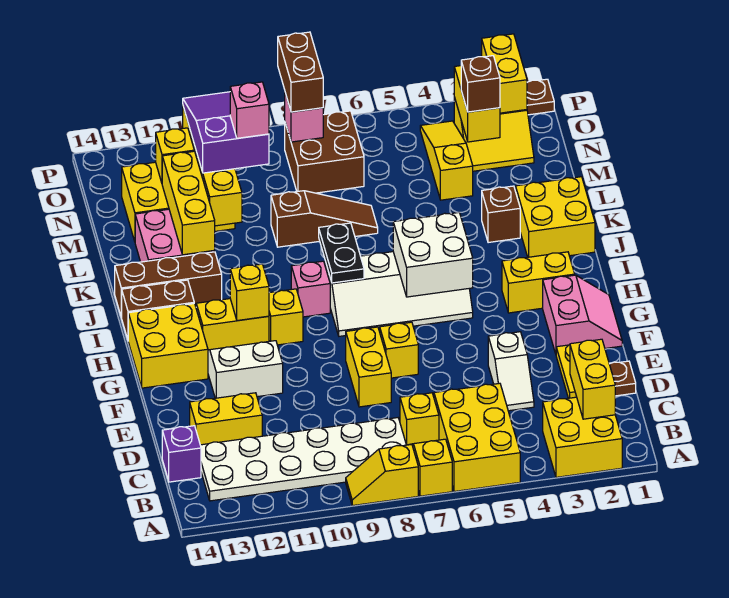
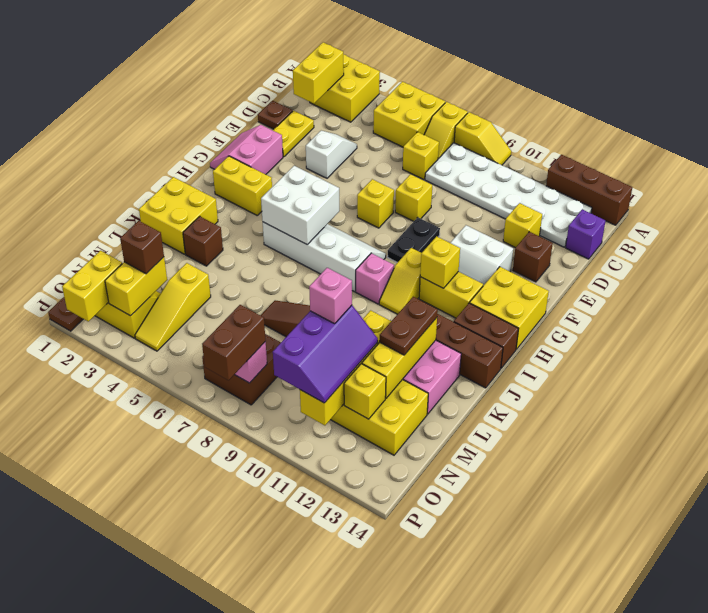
yellow brick A5:C6 level 1 -> yellow brick A5:B6 level 1
none -> brown brick A12:A14 level 1
yellow brick D12:D13 level 1 -> yellow brick D12 level 1
yellow brick E8:F8 level 1 -> yellow brick E8 level 1
none -> brown brick E13 level 1
black plate I8:J8 level 2 -> black plate F9:G9 level 1
none -> brown plate K12:L12 level 3
purple slope M10:O11 level 3 top M -> purple slope M10:O11 level 3 top 10

